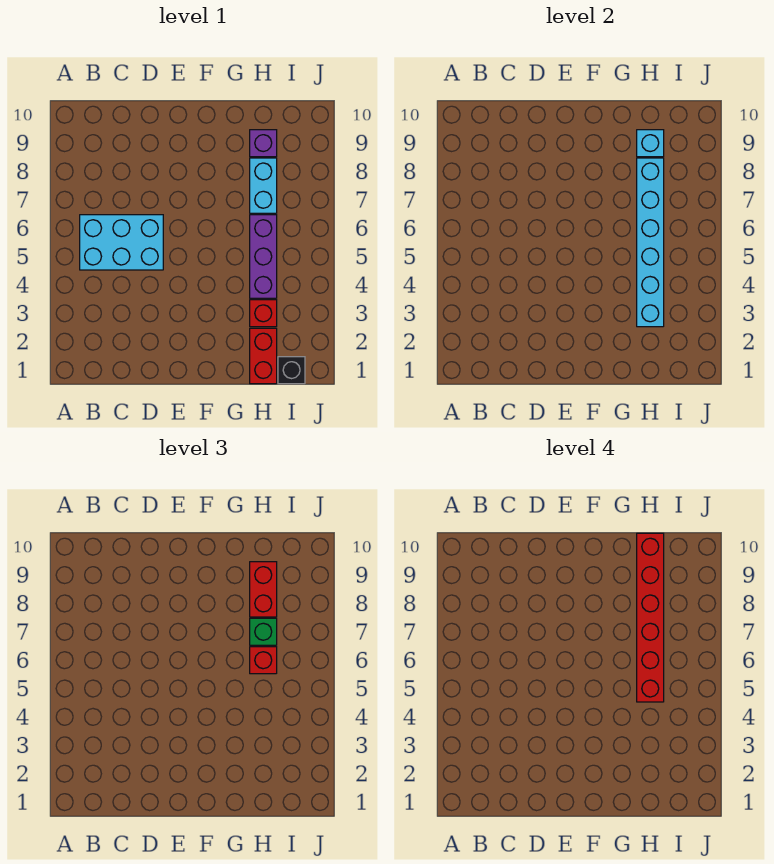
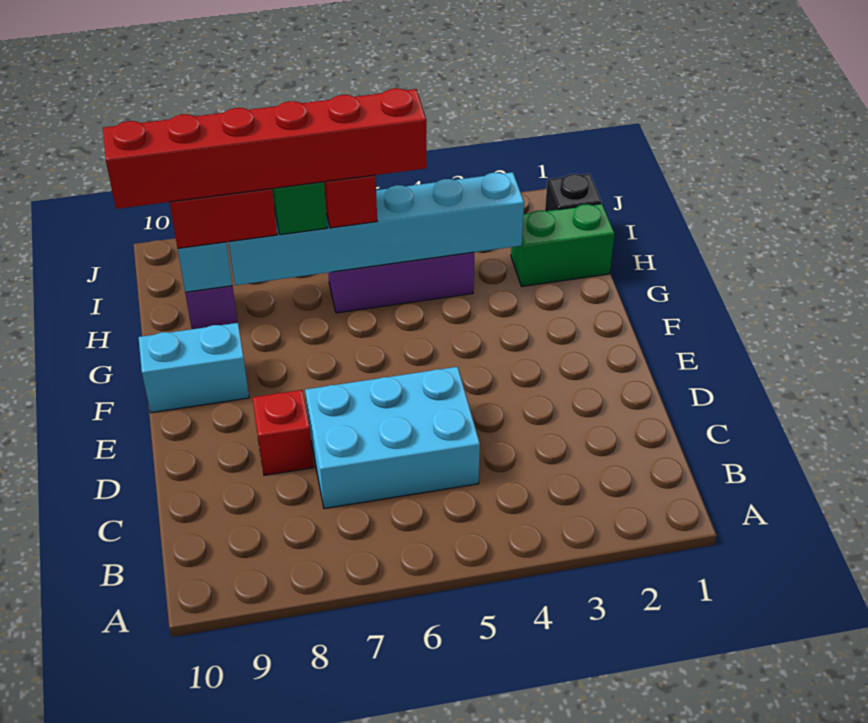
cyan brick B5:D6 level 1 -> cyan brick C5:D7 level 1
red brick H1:H2 level 1 -> green brick H1:H2 level 1
red brick H3 level 1 -> red brick D8 level 1
cyan brick H7:H8 level 1 -> cyan brick F9:F10 level 1

